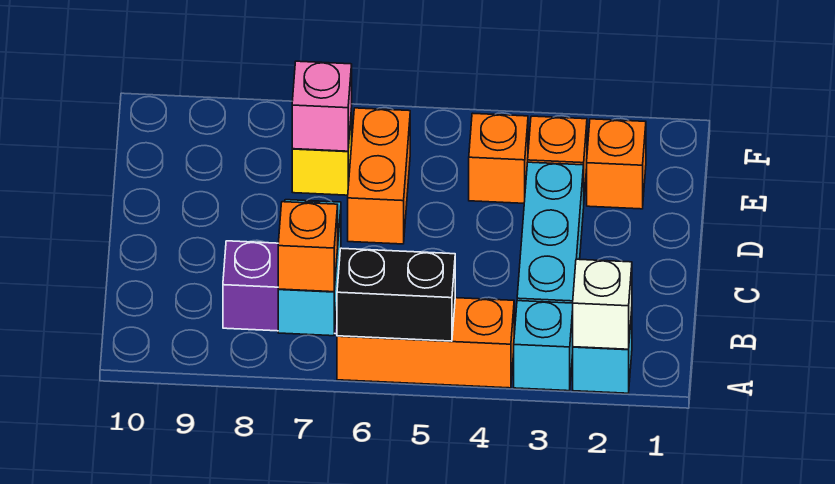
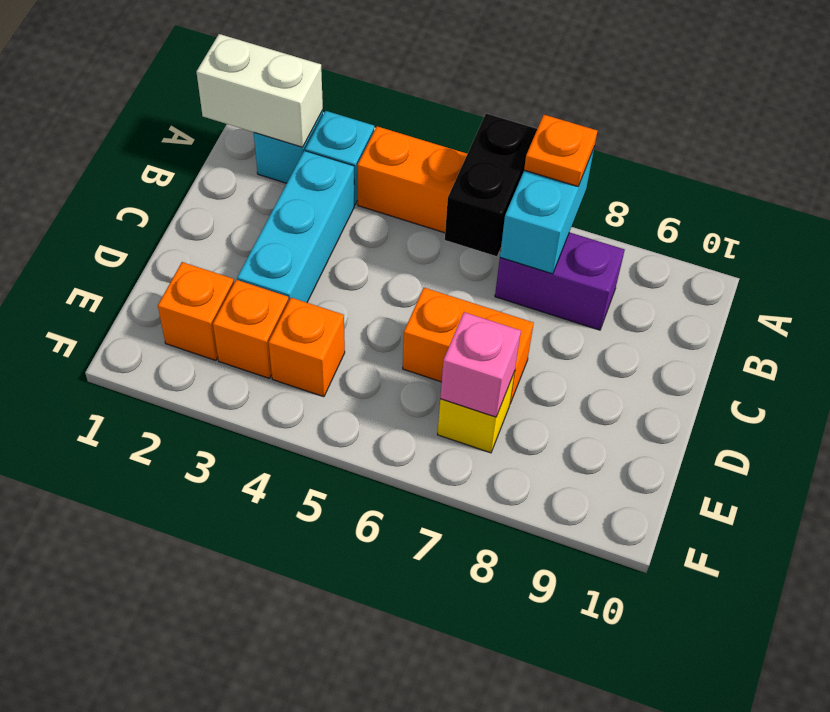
white brick A2 level 2 -> white brick A1:A2 level 2
black brick A5:A6 level 2 -> black brick A6:B6 level 2
orange brick A7 level 3 -> orange plate A7 level 3
orange brick D6:E6 level 1 -> orange brick D6:D7 level 1

